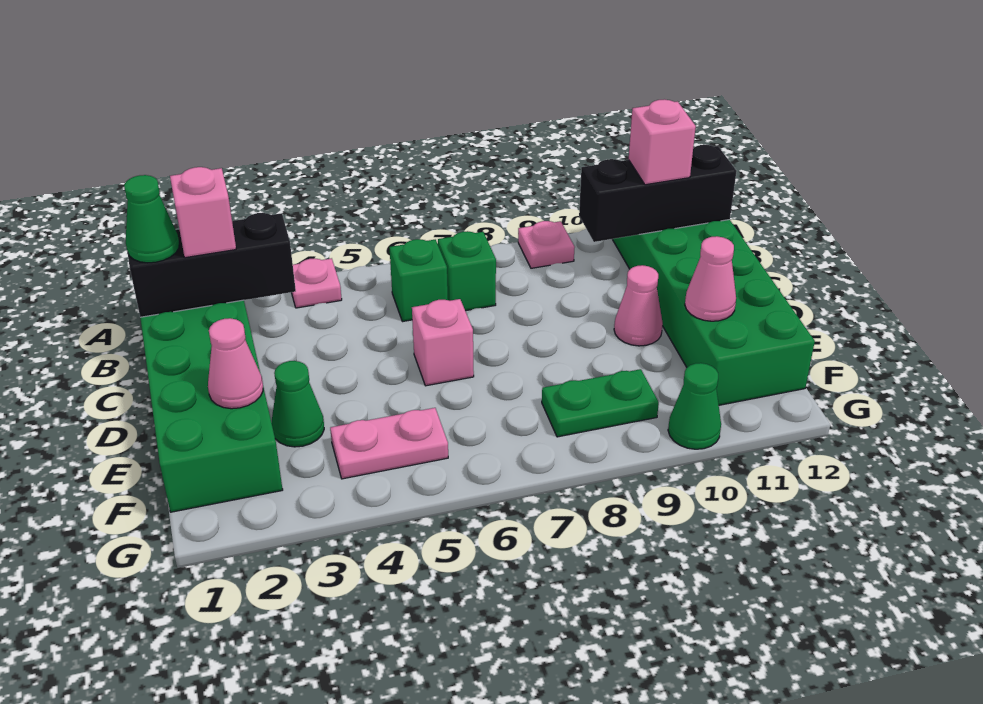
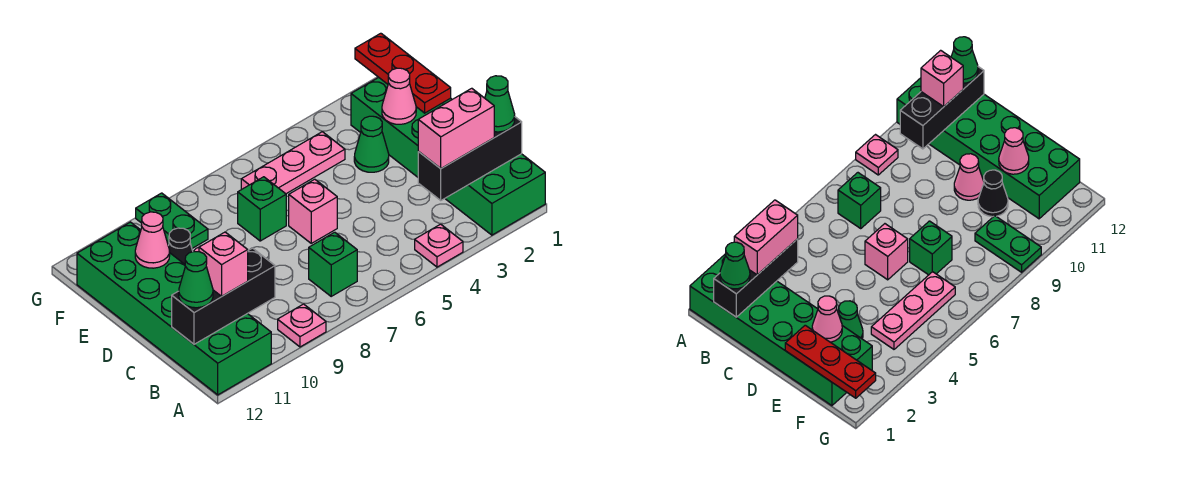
pink brick B2 level 3 -> pink brick B2:B3 level 3
green brick B6 level 1 -> green brick E7 level 1
none -> red plate E1:G1 level 2
none -> black cone E10 level 1
pink plate F4:F5 level 1 -> pink plate F4:F6 level 1
green plate F8:F9 level 1 -> green plate F9:G9 level 1
green cone G10 level 1 -> green cone B12 level 3

